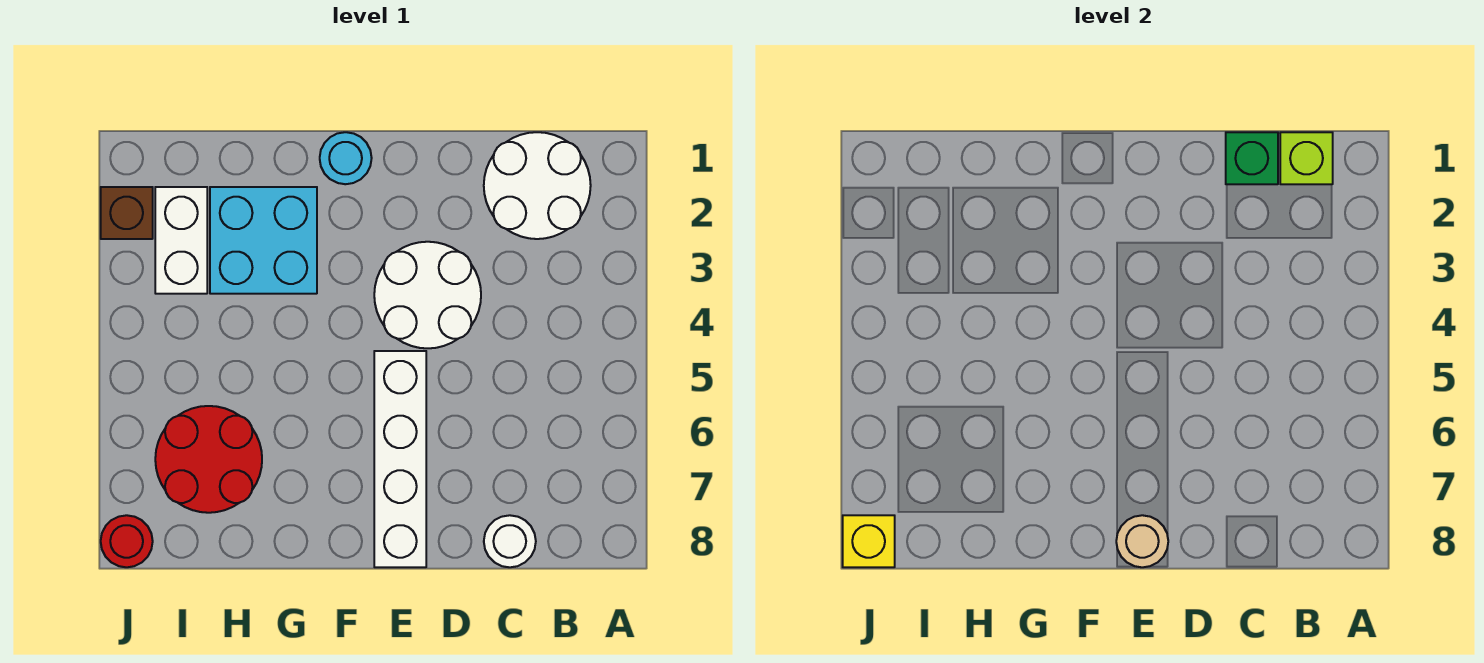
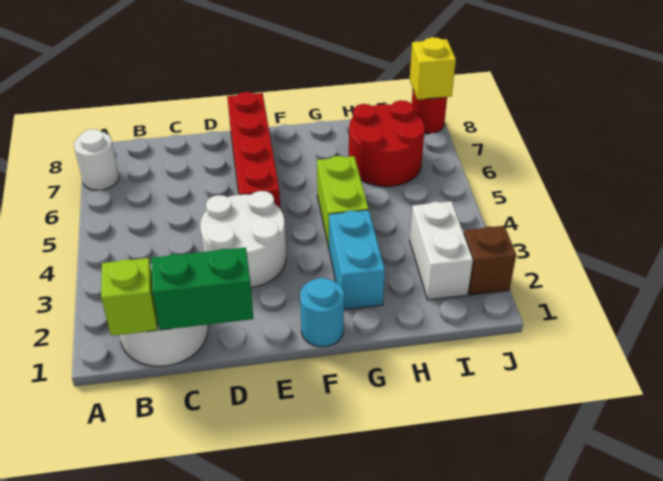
green brick C1 level 2 -> green brick C1:D1 level 2
white round brick C8 level 1 -> white round brick A7 level 1
white brick E5:E8 level 1 -> red brick E5:E8 level 1
tan round brick E8 level 2 -> none
cyan brick G2:H3 level 1 -> cyan brick G2:G3 level 1
none -> lime brick G4:G5 level 1

